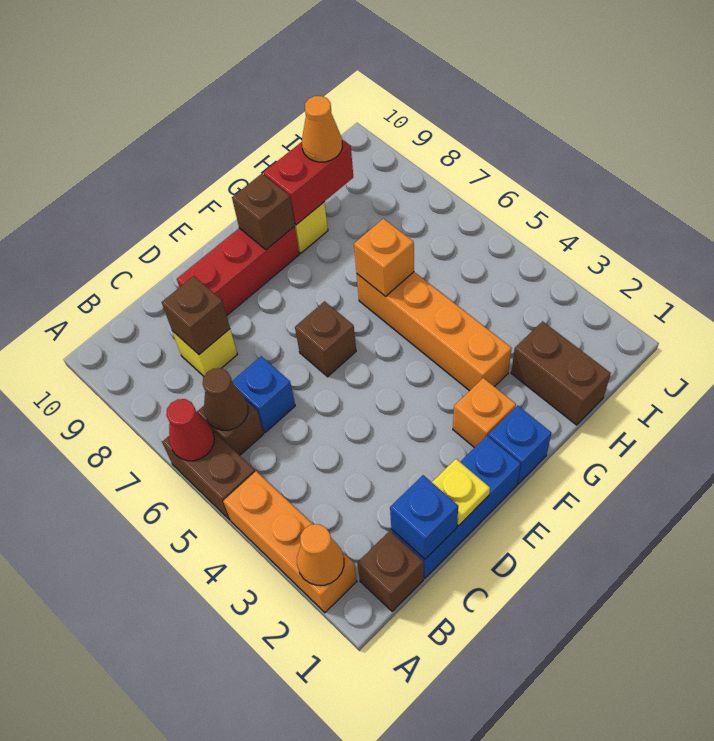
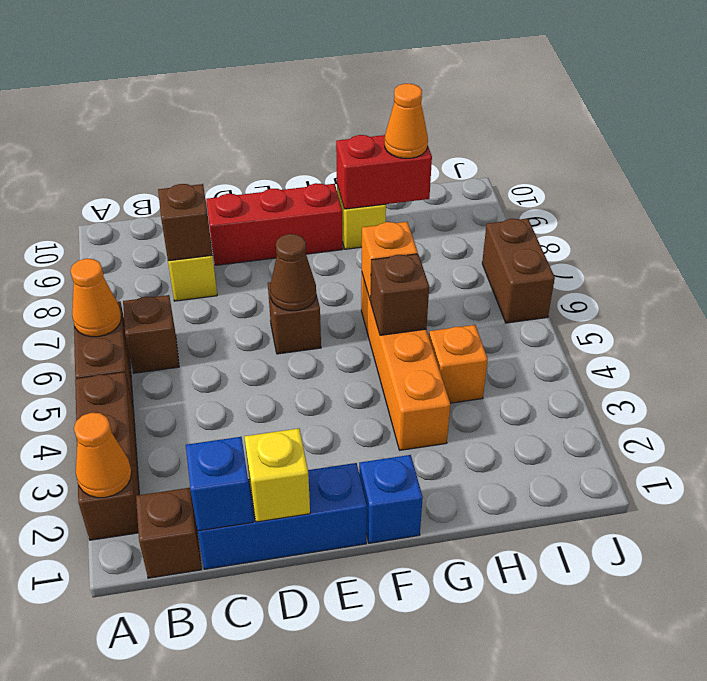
orange brick A2:A4 level 1 -> brown brick A2:A4 level 1
red cone A6 level 2 -> orange cone A6 level 2
brown cone B6 level 2 -> brown cone E6 level 2
blue brick C6 level 1 -> none
yellow plate D1 level 2 -> yellow brick D1 level 2
orange brick F2 level 1 -> orange brick H4 level 1
brown brick F9 level 2 -> brown brick G5 level 2
brown brick H1:H2 level 1 -> brown brick J6:J7 level 1

